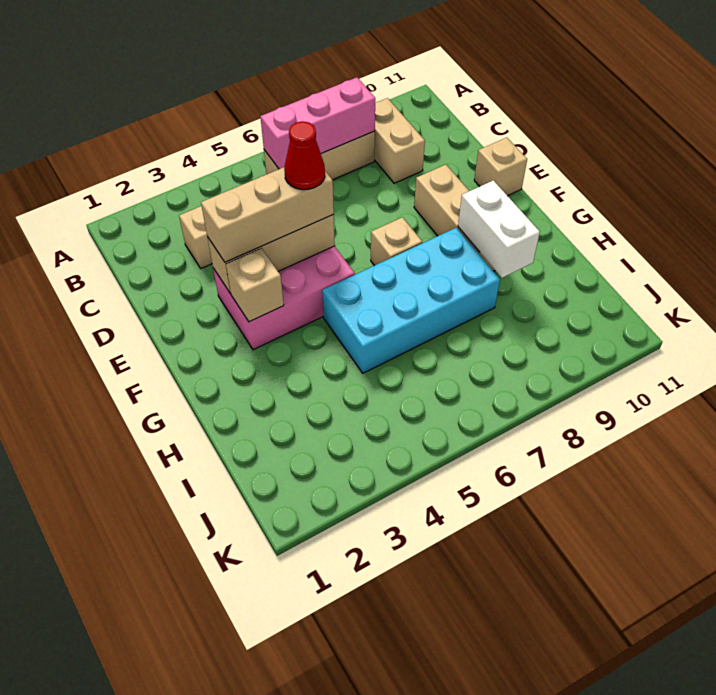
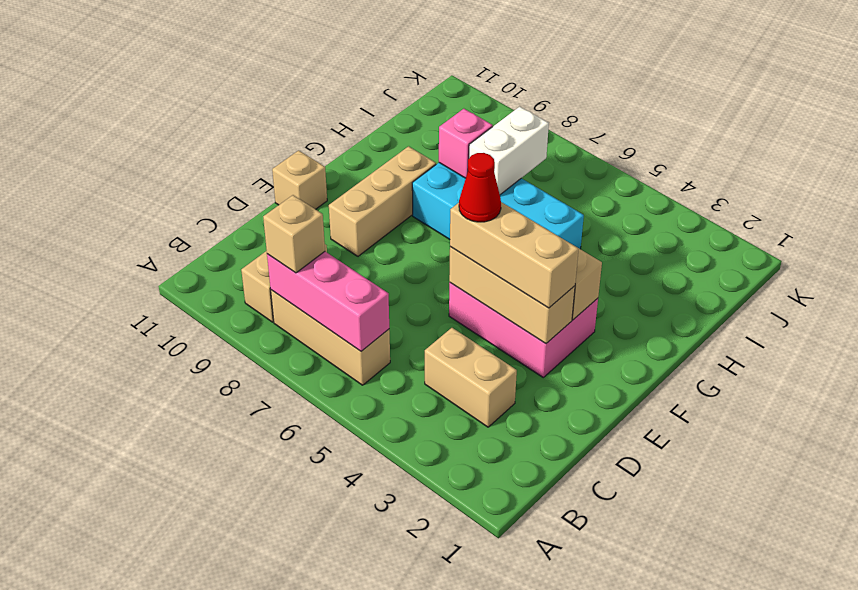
tan brick F7 level 1 -> tan brick B8 level 3
white brick G9:H9 level 2 -> white brick H7:I7 level 2
none -> pink brick H8 level 2

